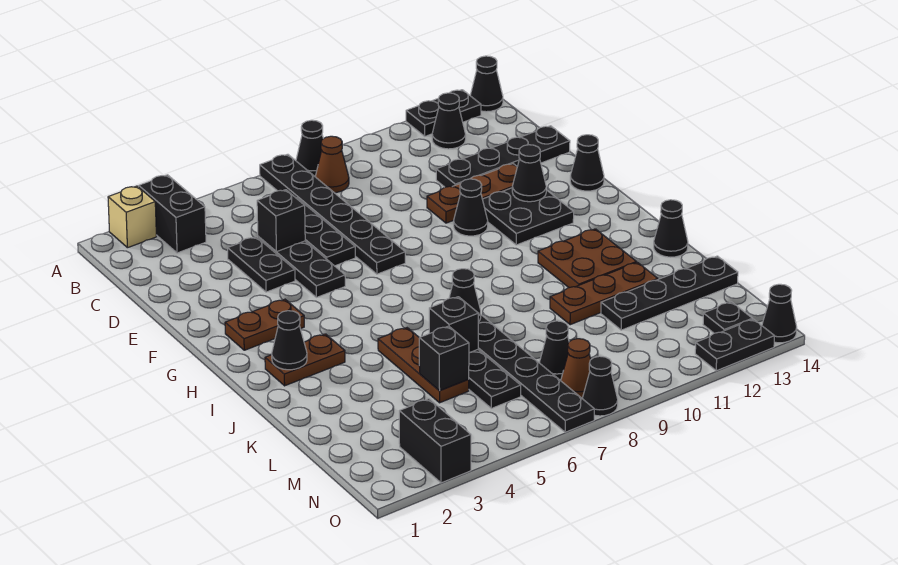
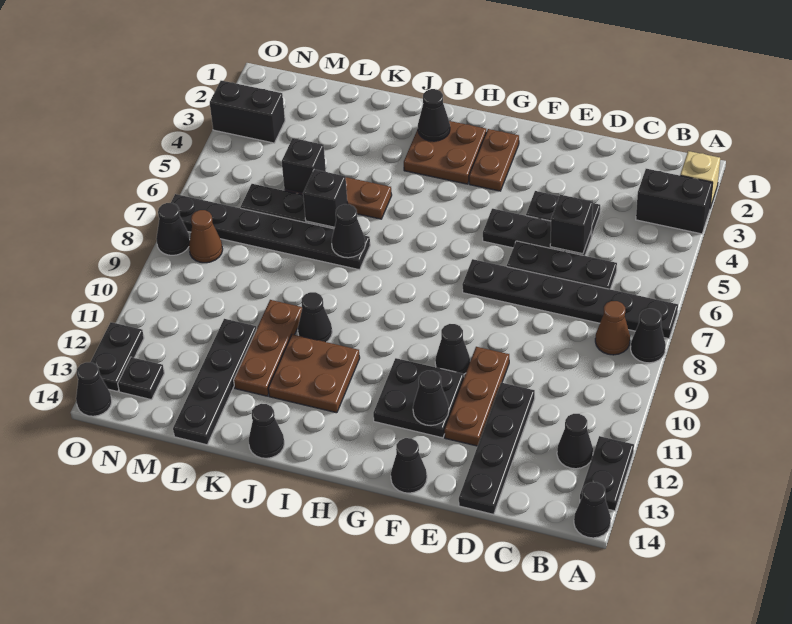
brown plate I2:I3 level 1 -> brown plate H2:I3 level 1
black cone M8 level 1 -> black cone J10 level 1

